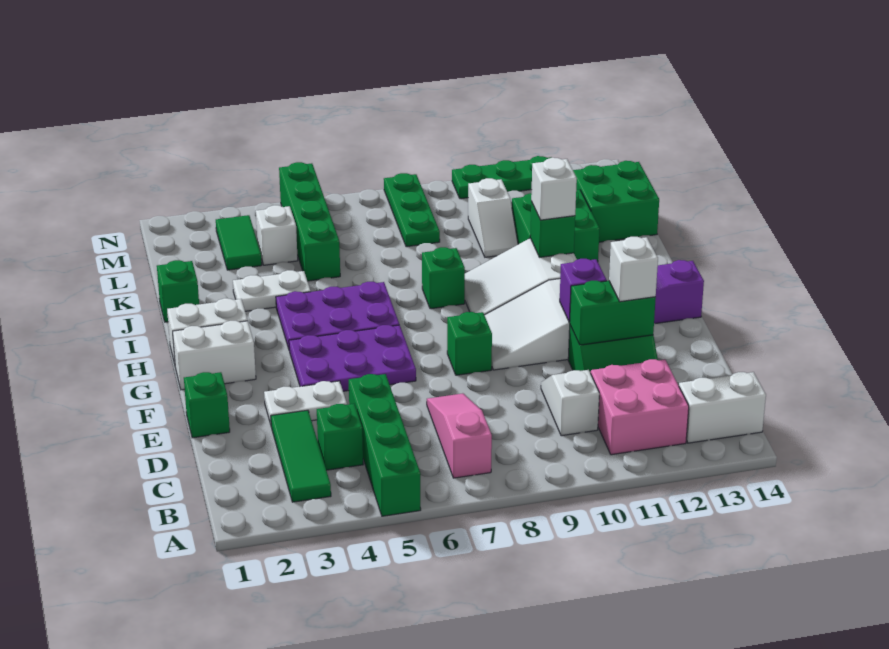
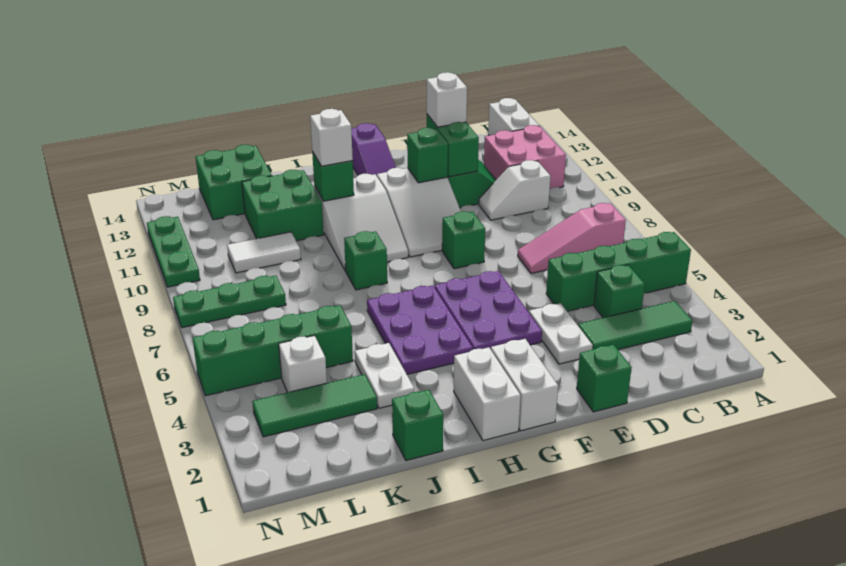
purple brick F11 level 2 -> green brick F11 level 2
white slope K10:L10 level 1 top L -> white tile K10:L10 level 1
green tile L3:M3 level 1 -> green tile K3:M3 level 1

